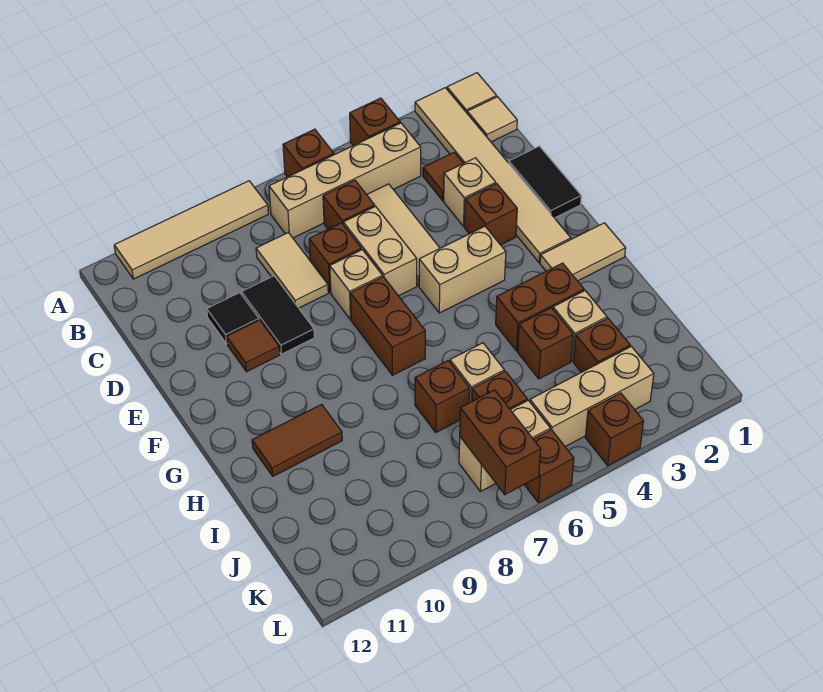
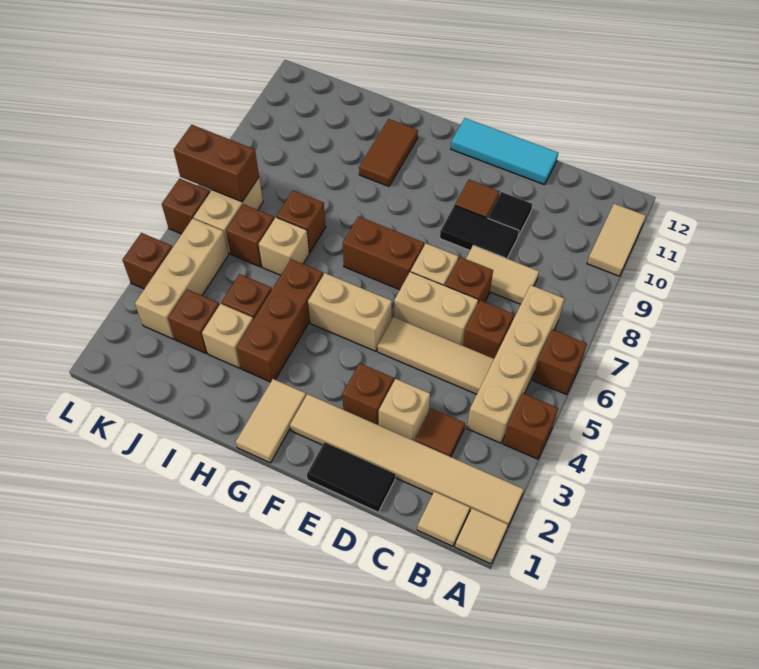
tan tile A8:A11 level 1 -> tan tile A10:A11 level 1
none -> cyan tile D12:F12 level 1
tan brick F4:F5 level 1 -> tan brick F5:G5 level 1
brown brick H3:H4 level 1 -> brown brick H3:H5 level 1

